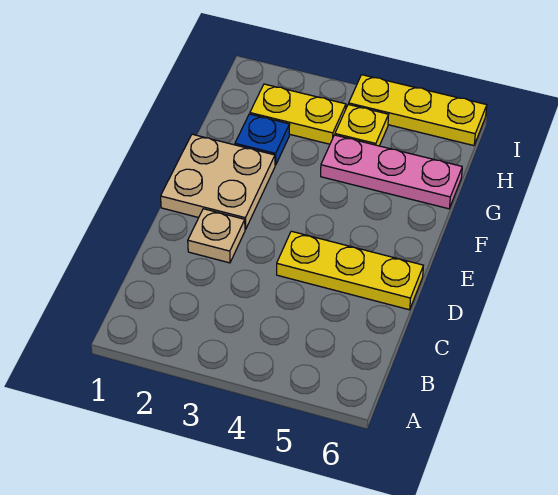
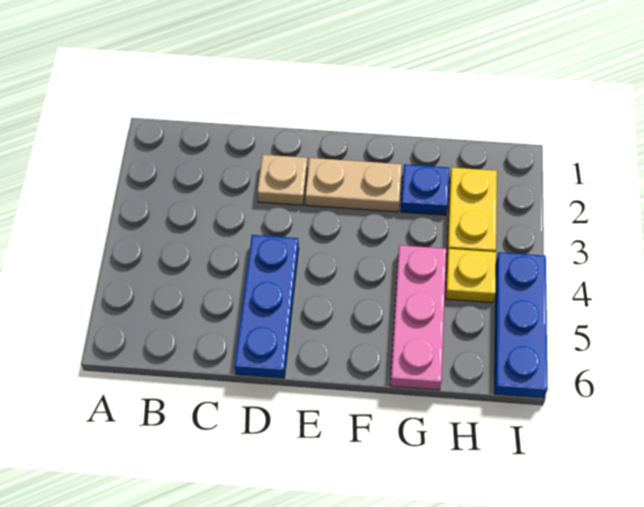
yellow plate D4:D6 level 1 -> blue plate D4:D6 level 1
tan plate E1:F2 level 1 -> tan plate E2:F2 level 1
yellow plate I4:I6 level 1 -> blue plate I4:I6 level 1

